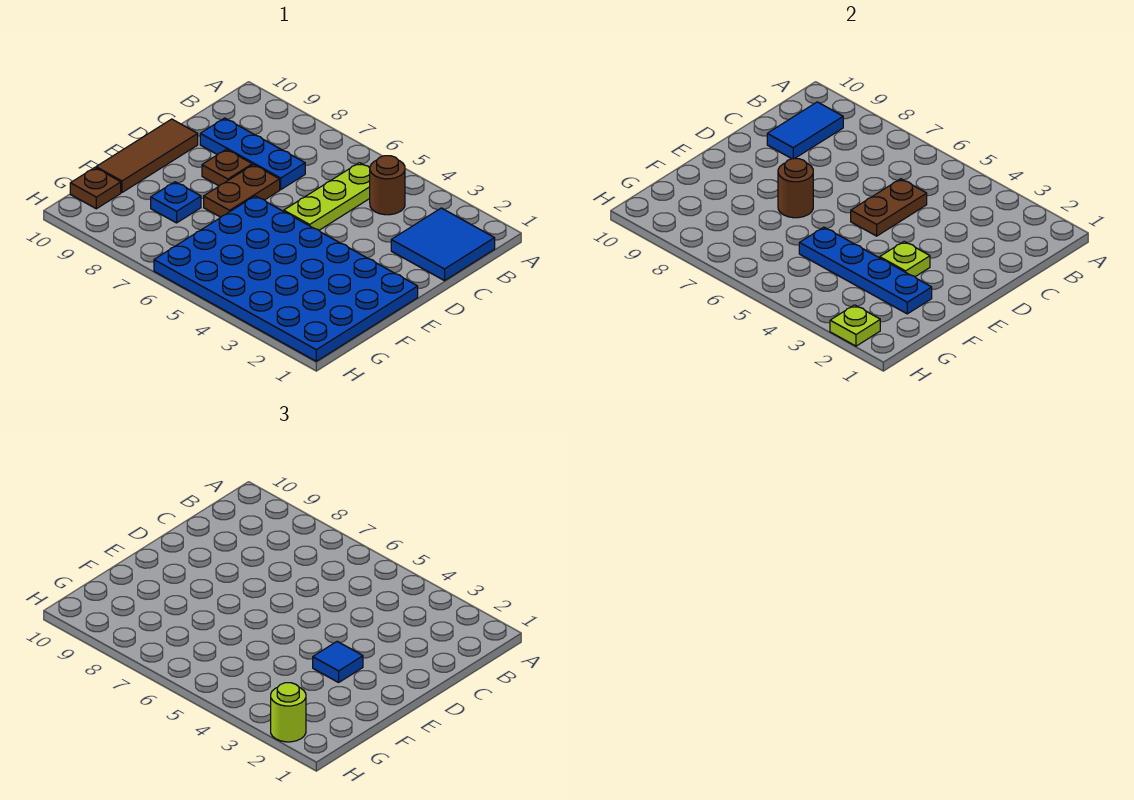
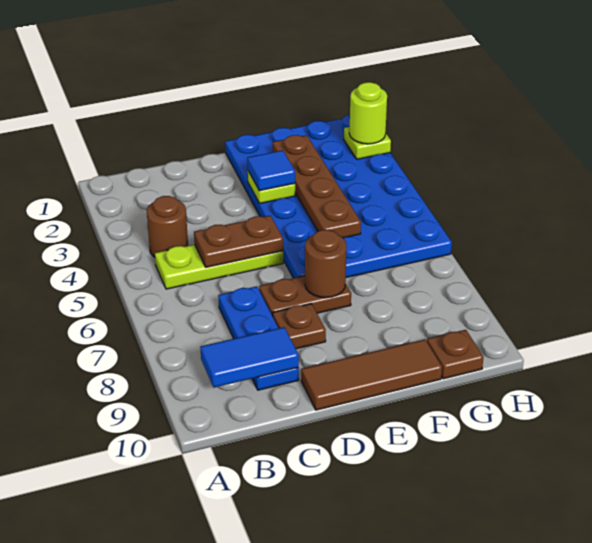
blue tile B1:C2 level 1 -> none
blue plate F2:F5 level 2 -> brown plate F2:F5 level 2
blue plate F8 level 1 -> none

